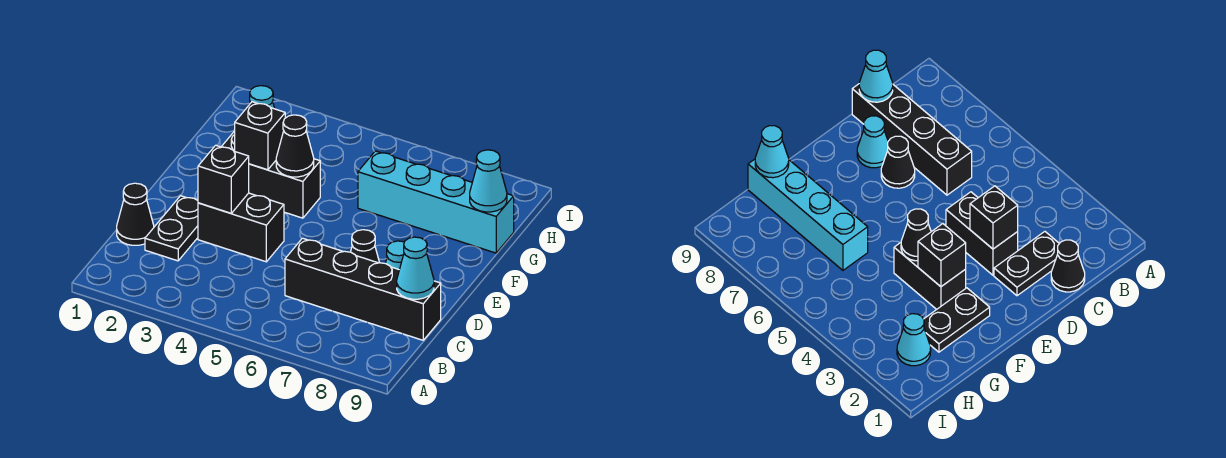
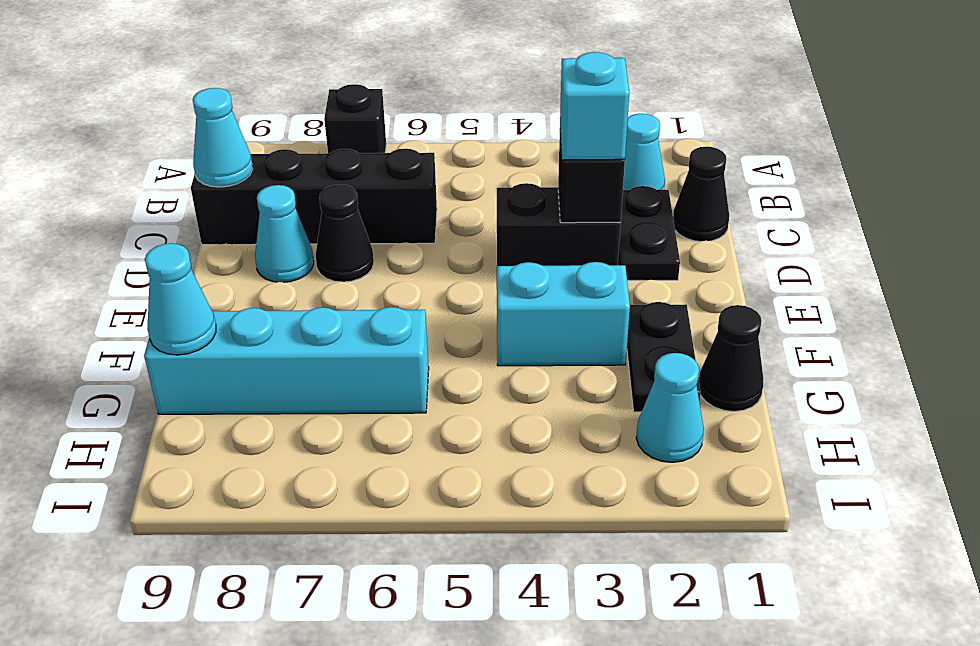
none -> cyan cone B2 level 1
none -> cyan brick D3 level 3
black brick F3:F4 level 1 -> cyan brick F3:F4 level 1
black brick F3 level 2 -> black brick A7 level 1
black cone F4 level 2 -> black cone G1 level 1

